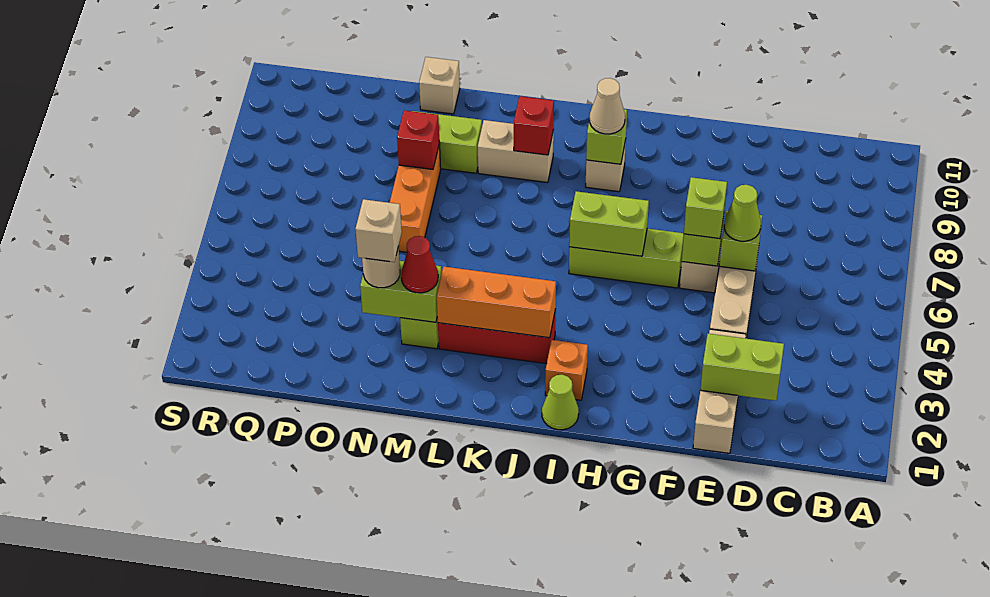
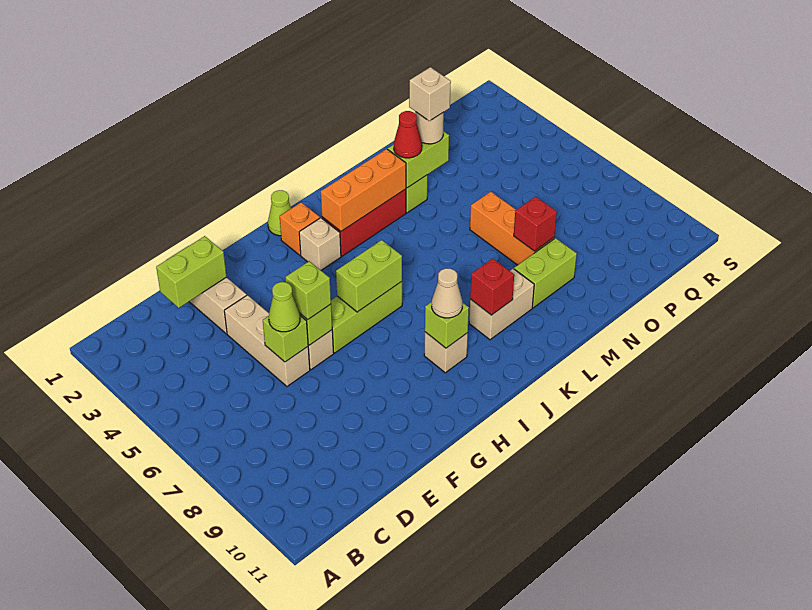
tan brick N11 level 1 -> tan brick I3 level 1

